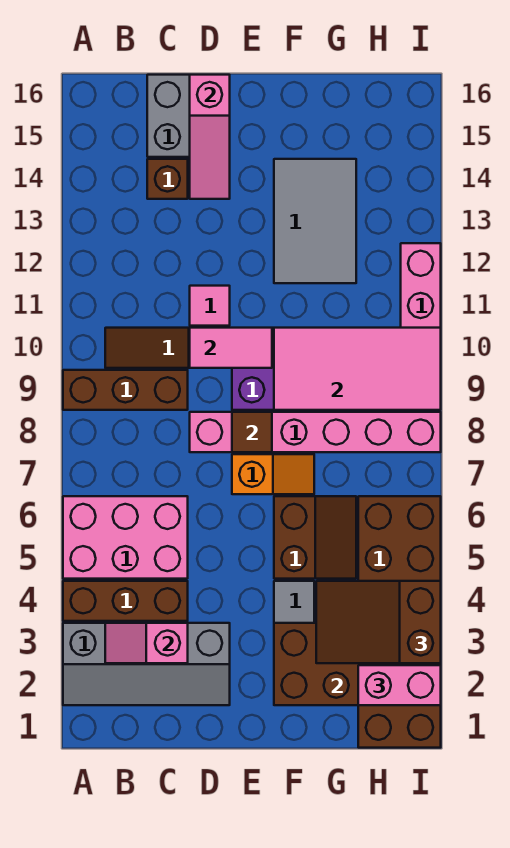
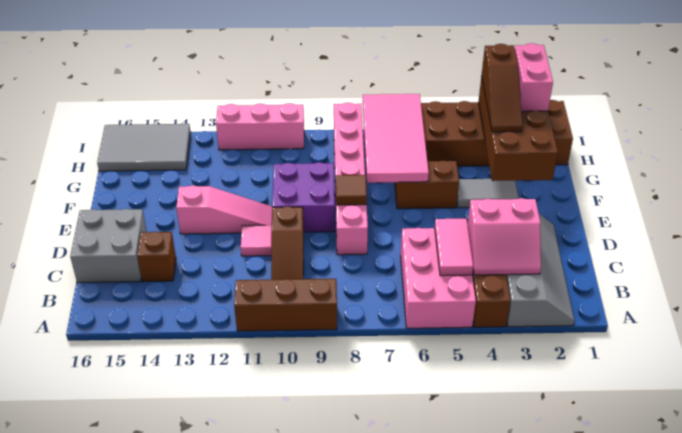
brown brick A9:C9 level 1 -> brown brick A9:A11 level 1
pink slope B3:C3 level 2 top C -> pink slope B3:C4 level 2 top C
pink tile D10:E10 level 2 -> pink tile B5:C5 level 2
pink slope D14:D16 level 2 top 16 -> pink slope E11:E13 level 1 top 13
orange slope E7:F7 level 1 top E -> none
pink tile F9:I10 level 2 -> pink tile F6:I7 level 2
grey tile F12:G14 level 1 -> grey tile H14:I16 level 1
brown slope G3:I4 level 3 top I -> brown slope G3:I3 level 3 top I

